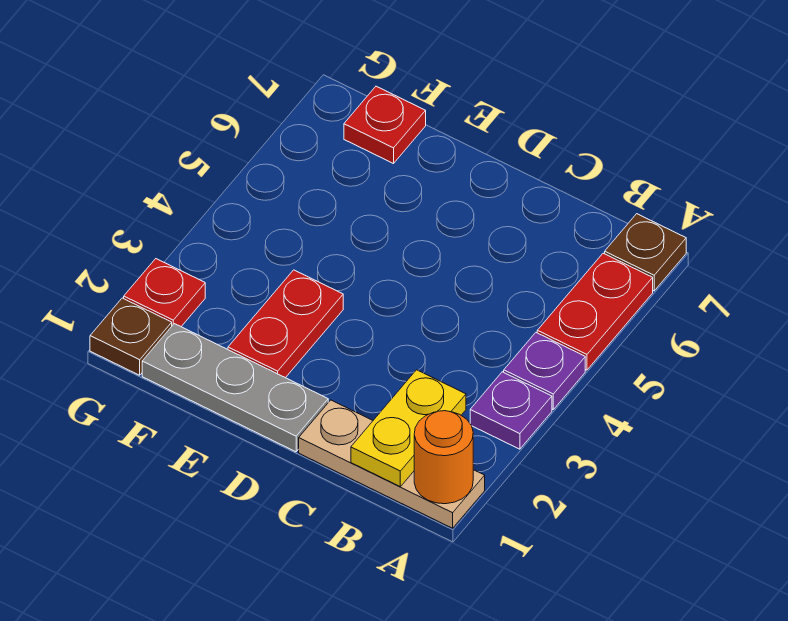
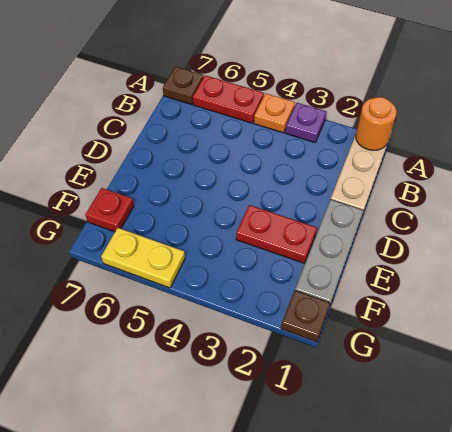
purple plate A4 level 1 -> orange plate A4 level 1
yellow plate B1:B2 level 2 -> yellow plate G5:G6 level 1
red plate G2 level 1 -> none

